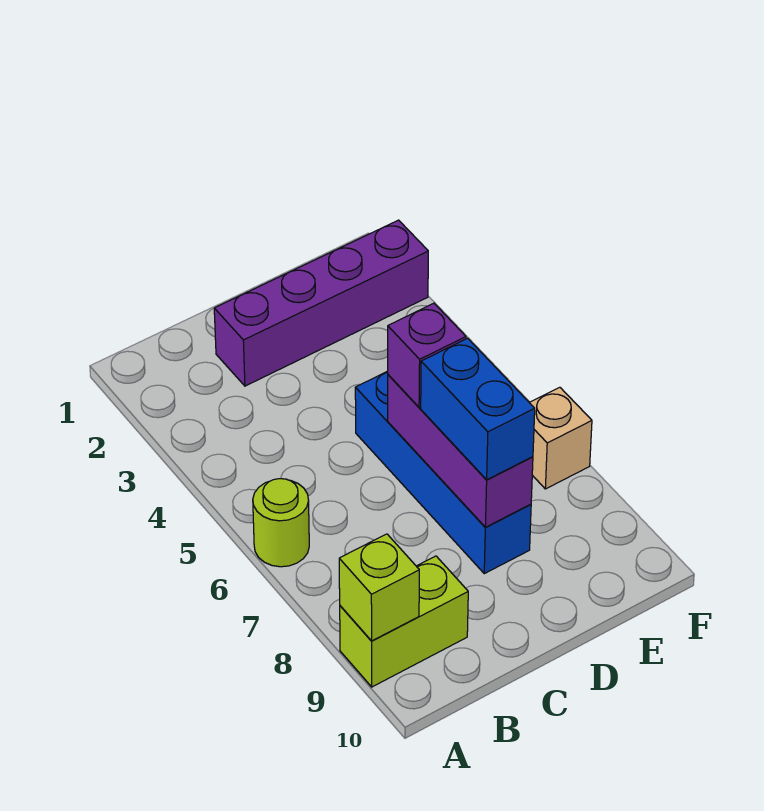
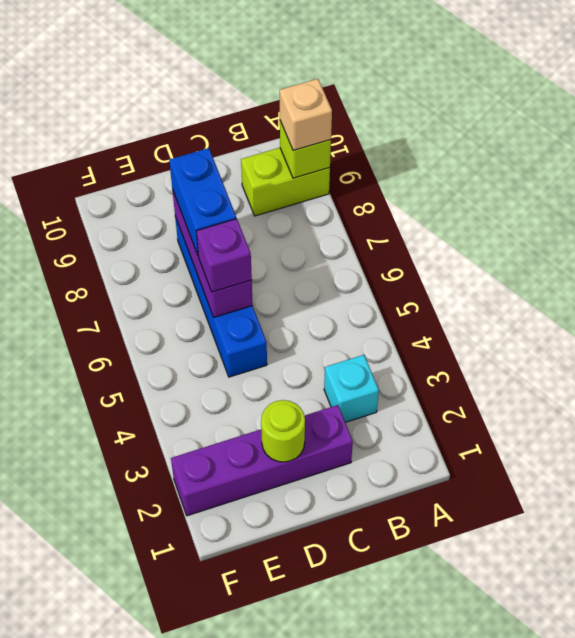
lime round brick A6 level 1 -> lime round brick D2 level 2
none -> cyan brick B3 level 1
tan brick F7 level 1 -> tan brick A9 level 3

